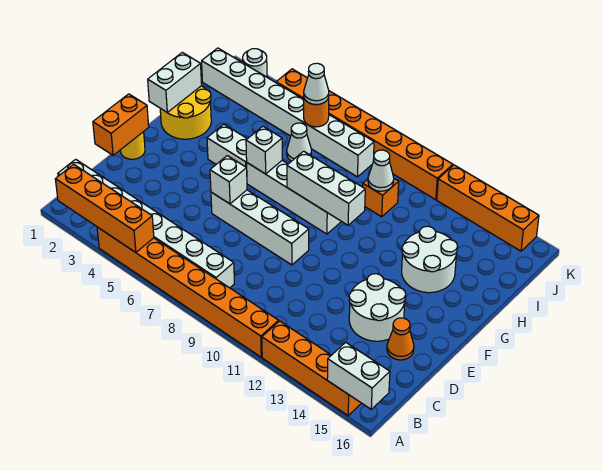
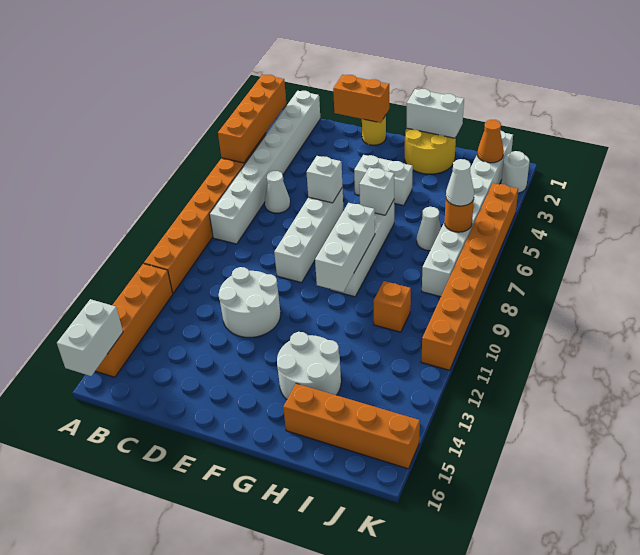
white round brick D13:E14 level 1 -> white round brick D11:E12 level 1
orange cone D15 level 1 -> orange cone J2 level 2
white brick G4:G5 level 1 -> white brick F4:G4 level 1
white cone I10 level 2 -> white cone C6 level 1
orange brick K12:K15 level 1 -> orange brick H15:K15 level 1

